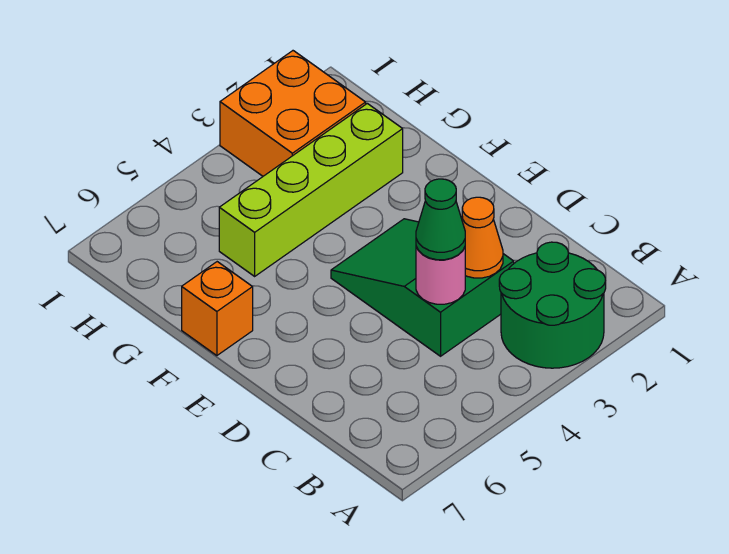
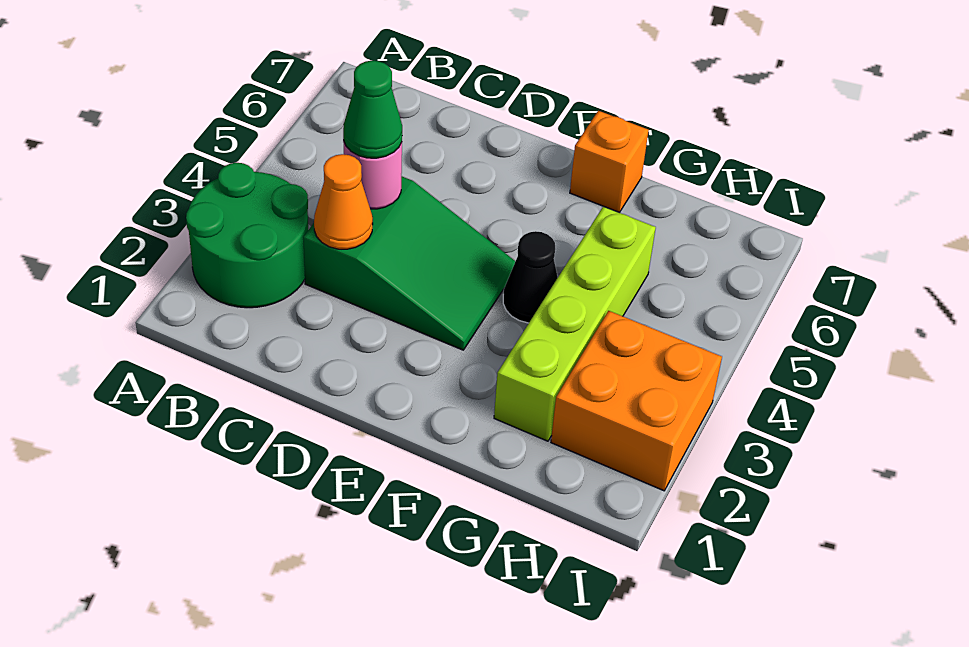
none -> black cone F4 level 1

